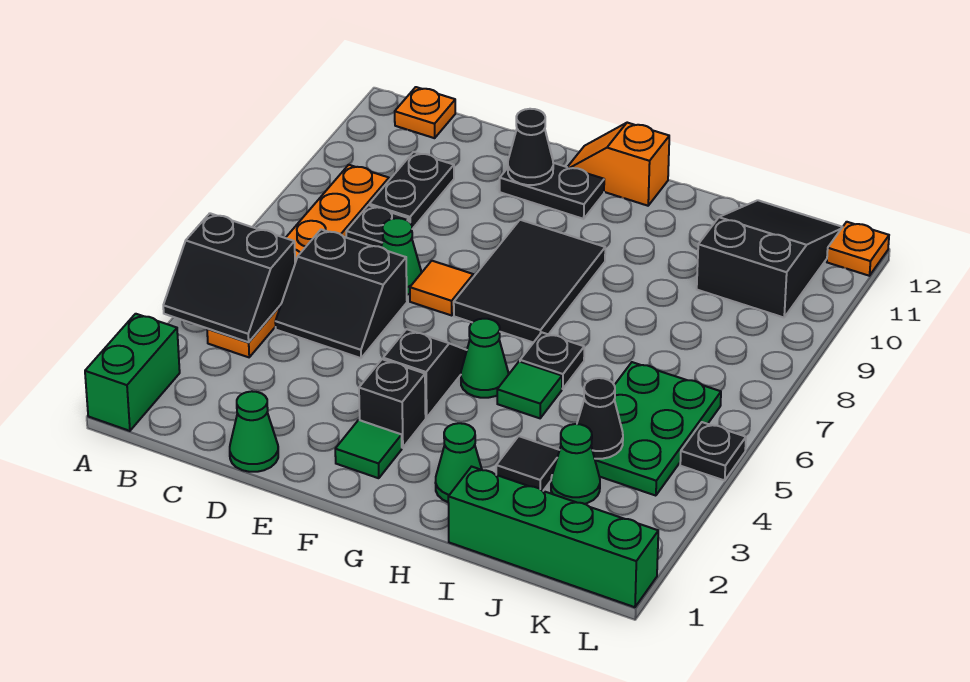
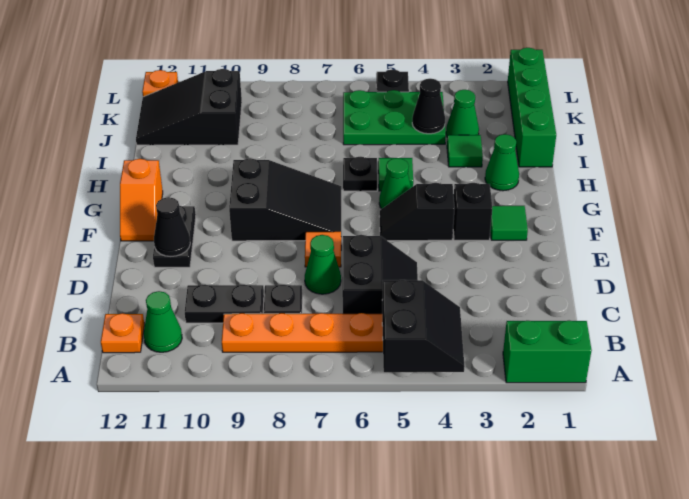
green cone D1 level 1 -> green cone B11 level 1
black tile F7:G9 level 1 -> black slope F7:G9 level 1 top 9
black tile I3 level 1 -> green tile I3 level 1

